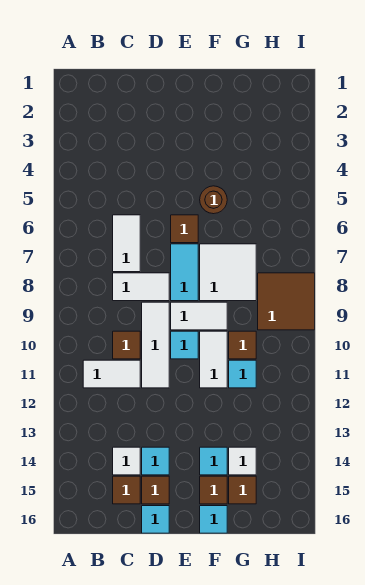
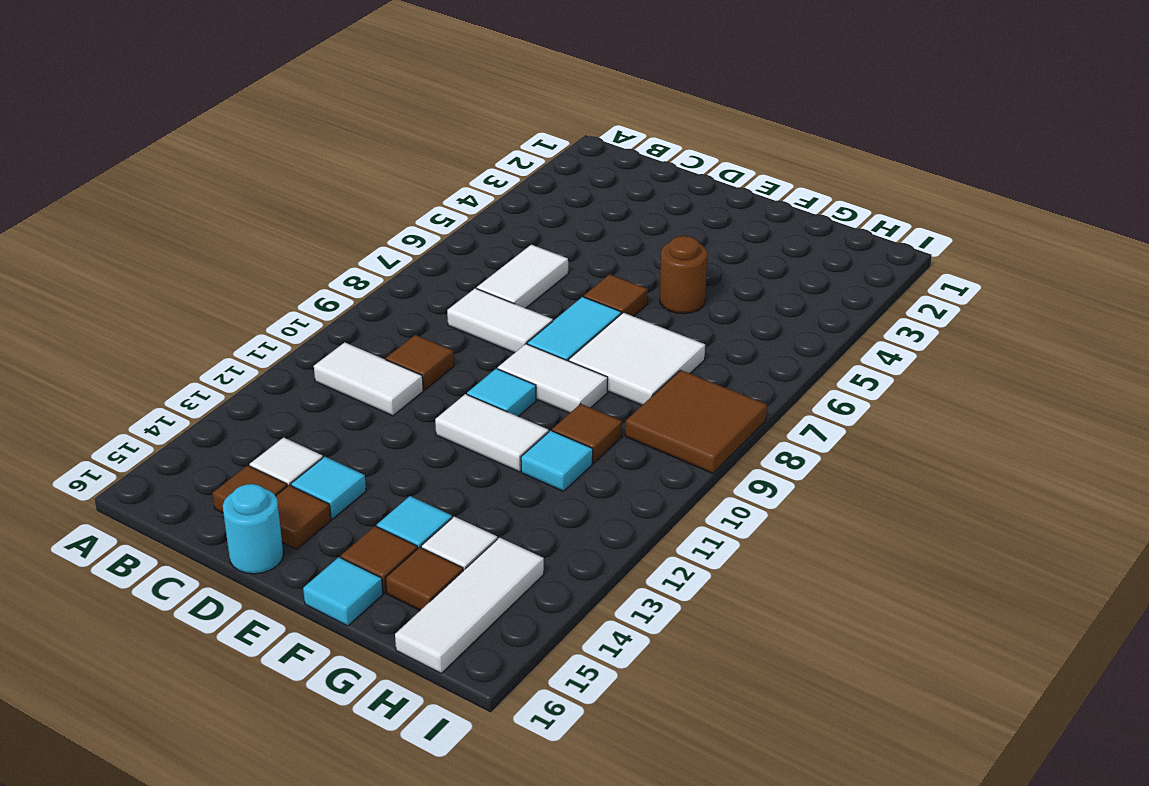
white tile D9:D11 level 1 -> white tile H14:H16 level 1
cyan tile D16 level 1 -> cyan round brick D16 level 1
white tile F10:F11 level 1 -> white tile E11:F11 level 1

